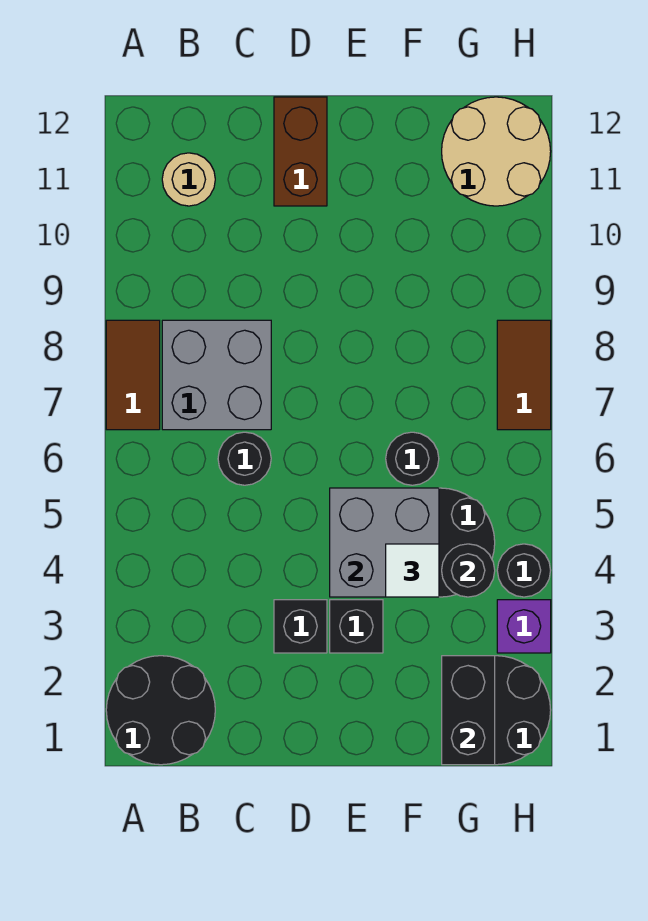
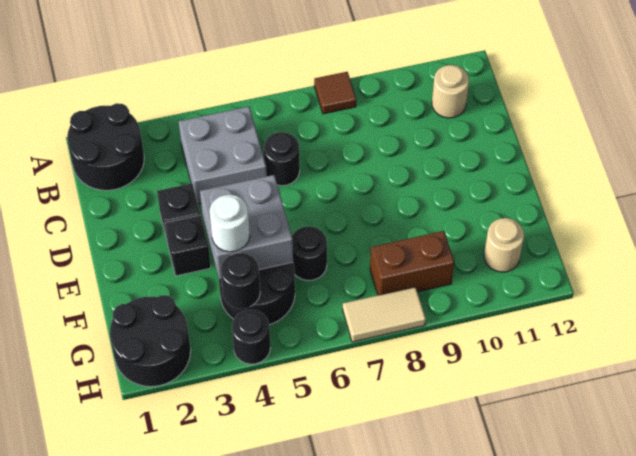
brown tile A7:A8 level 1 -> brown tile A8 level 1
grey brick B7:C8 level 1 -> grey brick B4:C5 level 1
brown brick D11:D12 level 1 -> brown brick G8:G9 level 1
white tile F4 level 3 -> white round brick F4 level 3
black brick G1:G2 level 2 -> none
tan round brick G11:H12 level 1 -> tan round brick G11 level 1
purple brick H3 level 1 -> none
brown tile H7:H8 level 1 -> tan tile H7:H8 level 1

